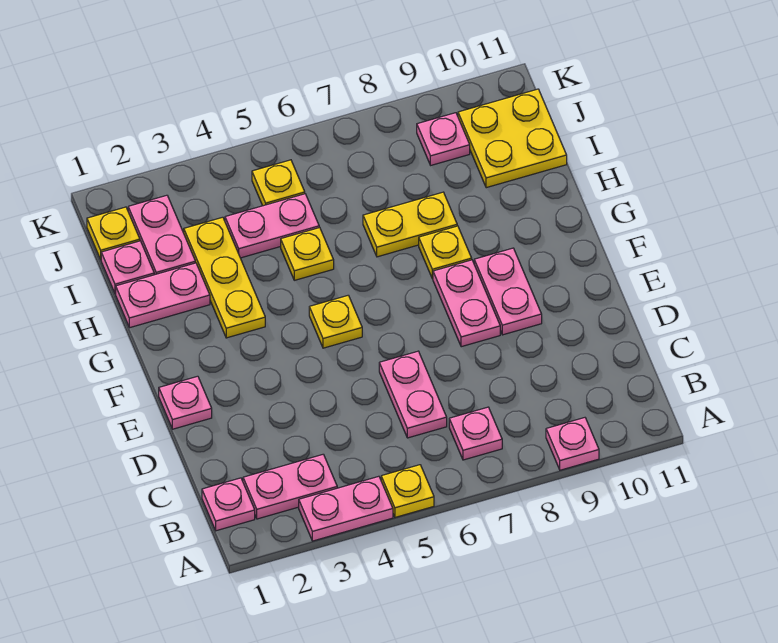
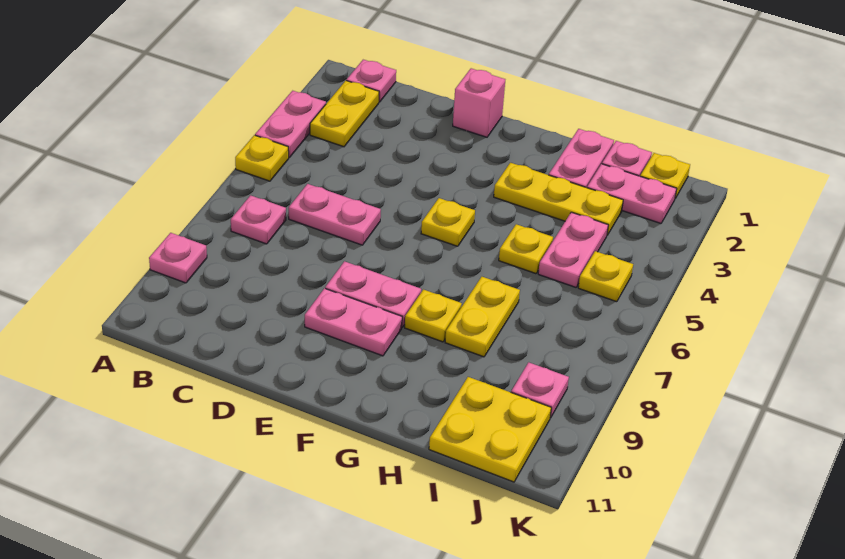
pink plate B2:B3 level 1 -> yellow plate B2:B3 level 1
pink plate E1 level 1 -> pink brick E1 level 1

